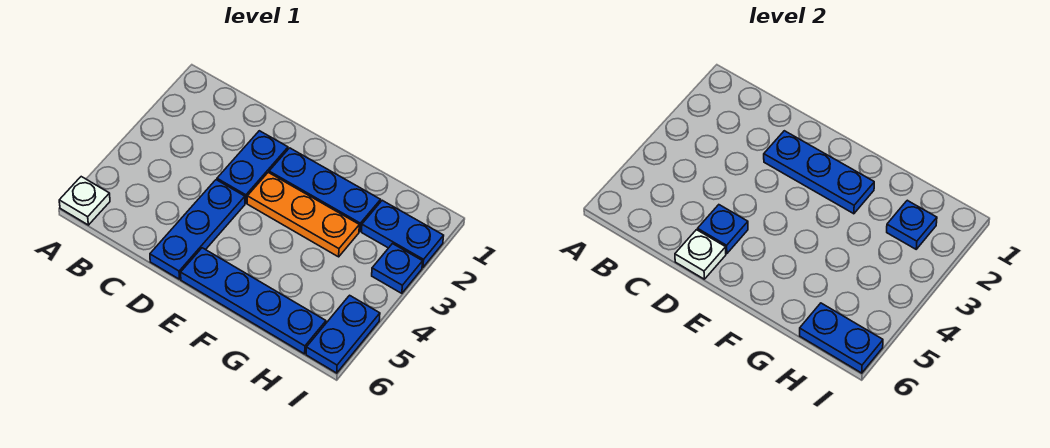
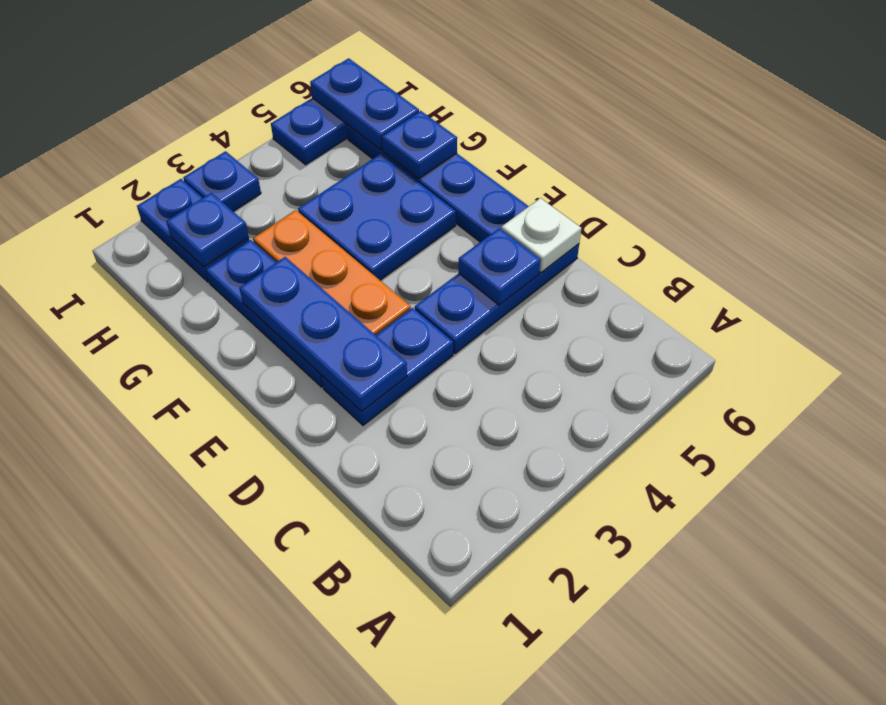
white plate A6 level 1 -> none
none -> blue plate F4:G5 level 1
none -> blue plate G6 level 2

